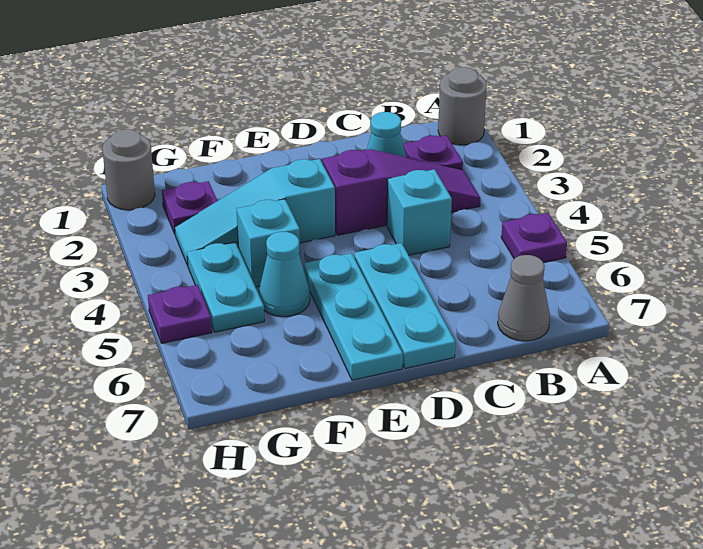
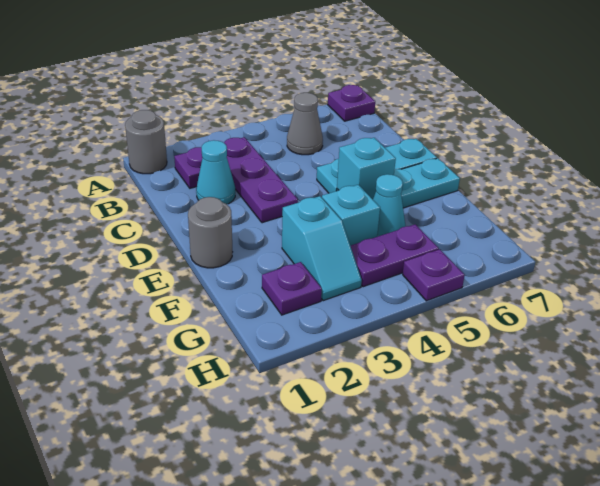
purple plate A5 level 1 -> purple plate A7 level 1
purple slope B3:D3 level 1 top D -> purple plate B3:D3 level 1
grey cone B7 level 1 -> grey cone B5 level 1
cyan brick C4 level 1 -> cyan brick E5 level 2
cyan slope E3:G3 level 1 top E -> cyan slope F3:G3 level 1 top F
cyan plate G4:G5 level 1 -> purple plate G4:G5 level 1
grey round brick H1 level 1 -> grey round brick E1 level 1

